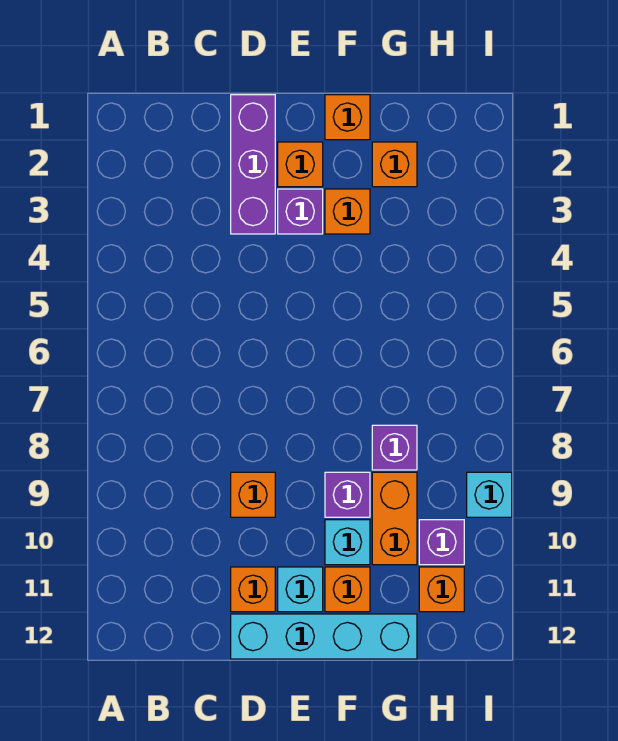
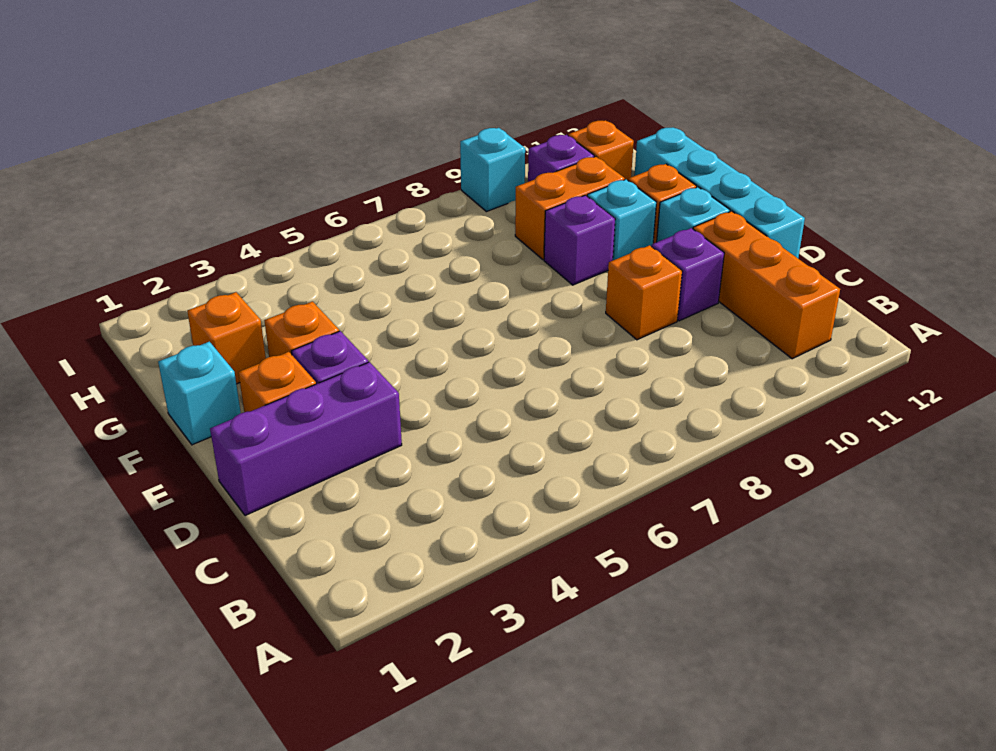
orange brick D11 level 1 -> orange brick B11:D11 level 1
orange brick F1 level 1 -> cyan brick F1 level 1
purple brick G8 level 1 -> purple brick D10 level 1

